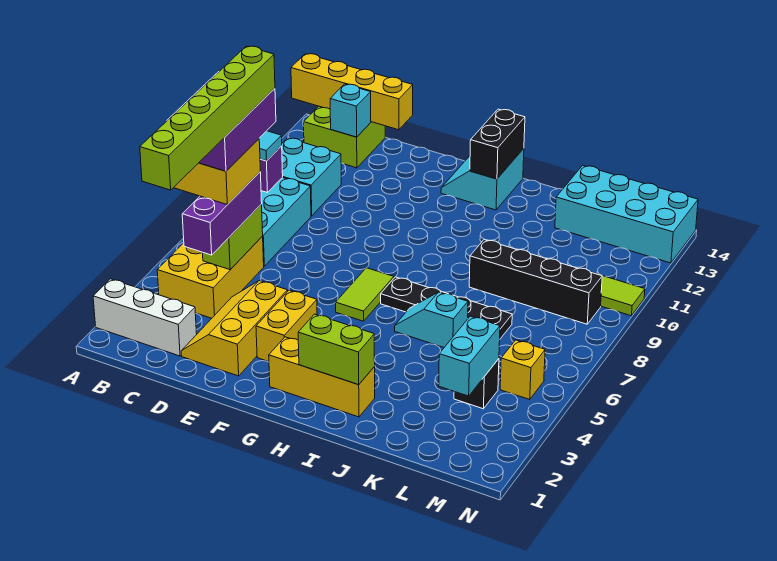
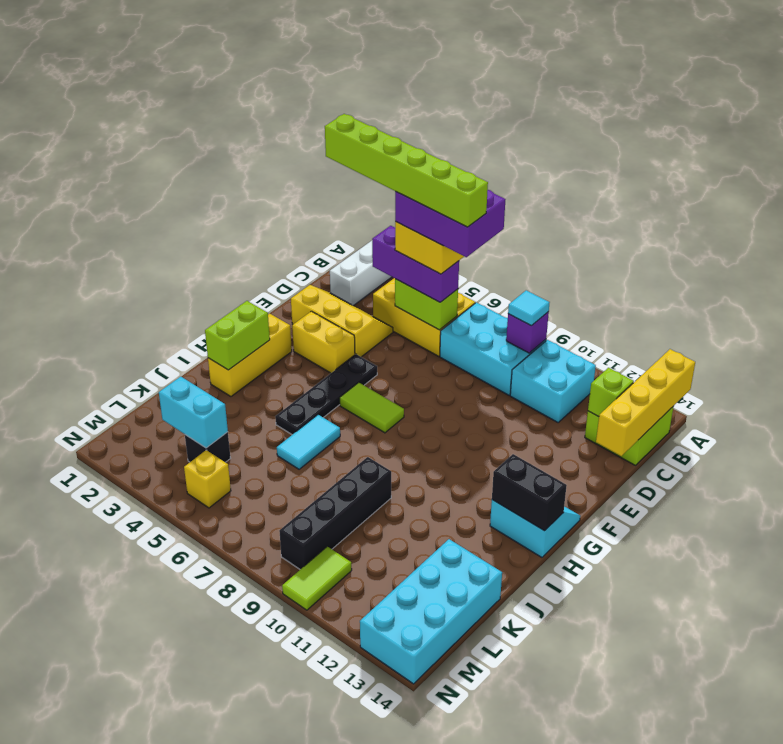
cyan brick C13 level 2 -> lime brick C13 level 2
black plate H7:K7 level 1 -> black plate F5:I5 level 1
cyan slope I6:J6 level 1 top J -> cyan tile I6:J6 level 1

